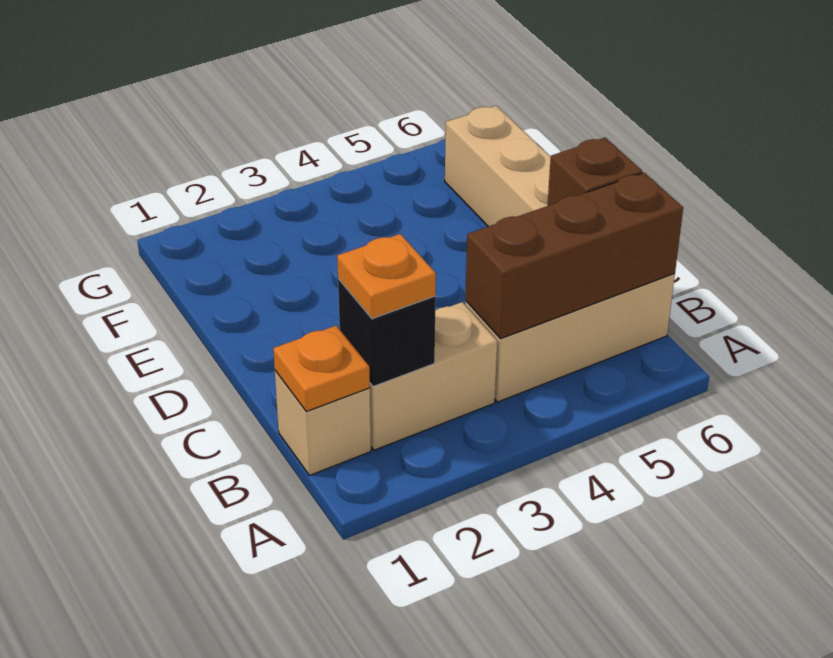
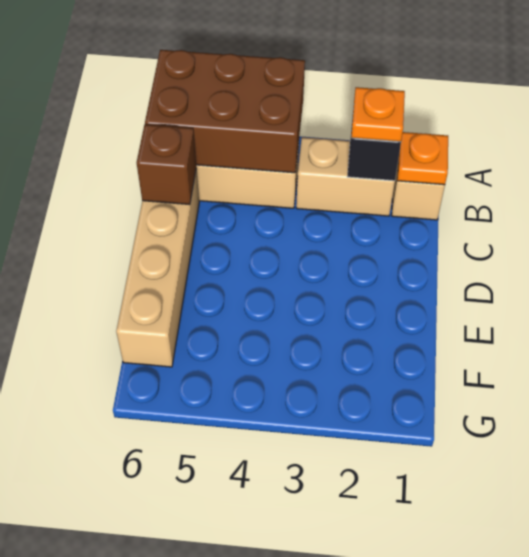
brown brick B4:B6 level 2 -> brown brick A4:B6 level 2

